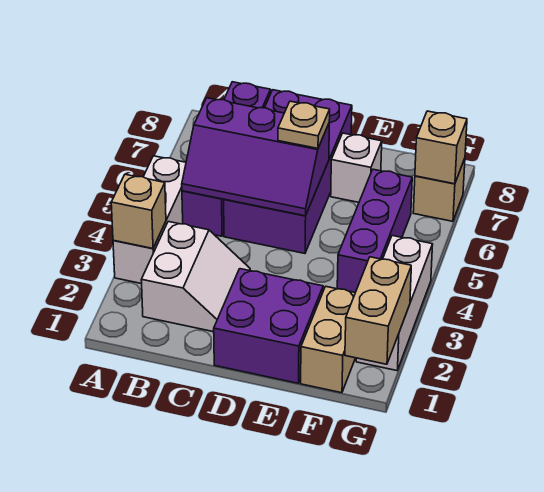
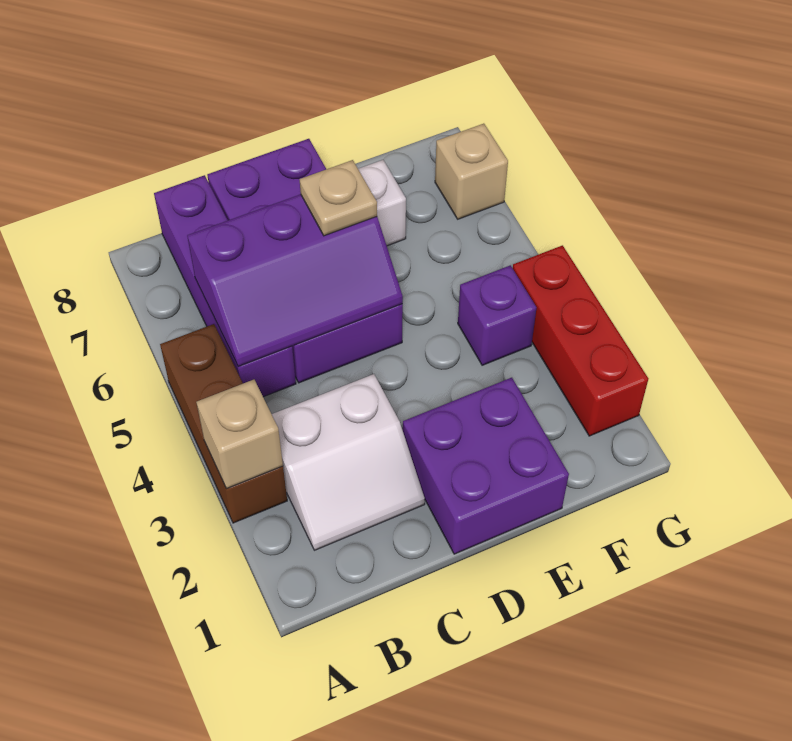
white brick A3:A5 level 1 -> brown brick A3:A5 level 1
white slope B2:C3 level 1 top B -> white slope B2:C3 level 1 top 3
tan brick F1:F2 level 1 -> none
purple brick F4:F6 level 1 -> purple brick F4 level 1
tan brick G1:G2 level 2 -> none
white brick G2:G4 level 1 -> red brick G2:G4 level 1
tan brick G7 level 2 -> none

